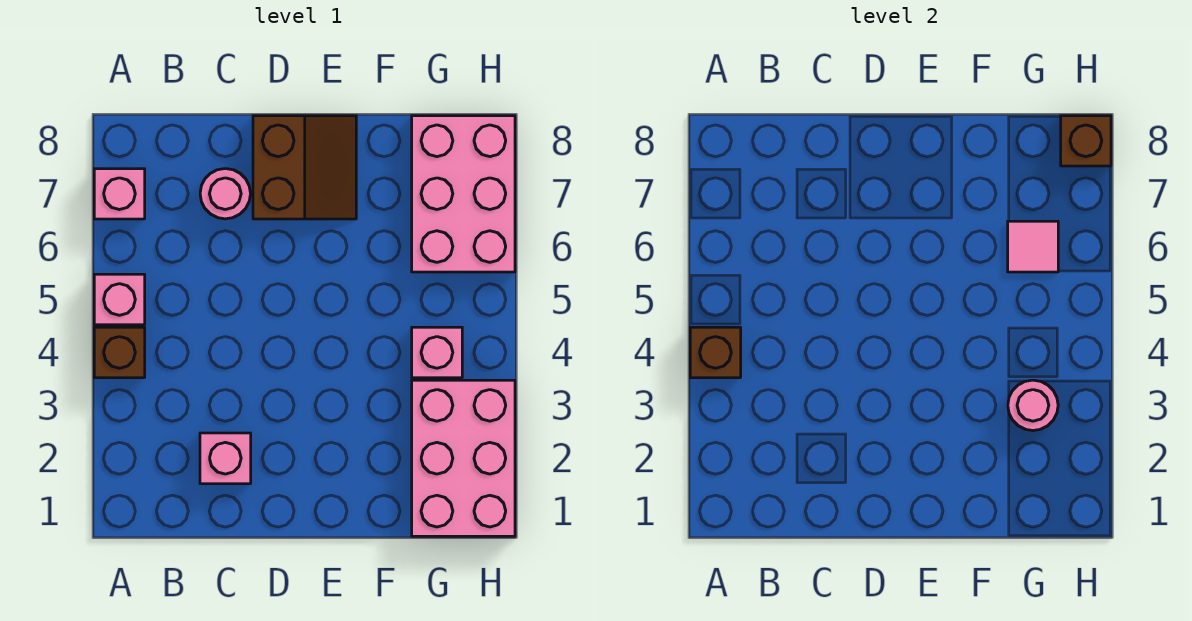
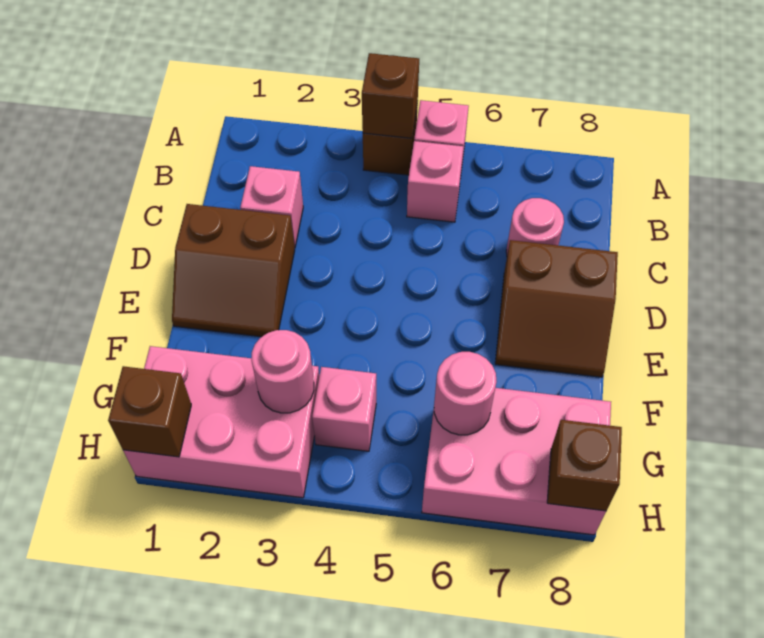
pink brick A7 level 1 -> pink brick B5 level 1
none -> brown slope D1:E2 level 1 top D
pink tile G6 level 2 -> pink round brick G6 level 2
none -> brown brick H1 level 2

